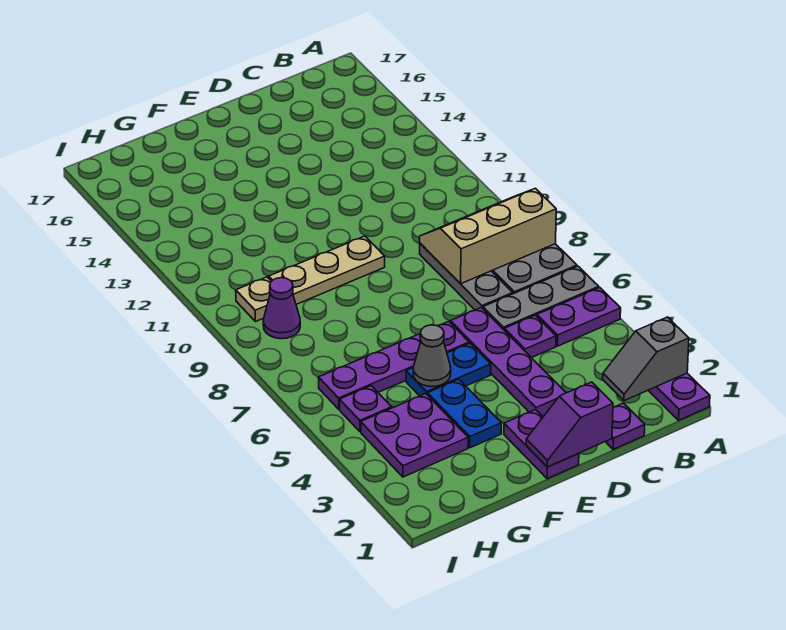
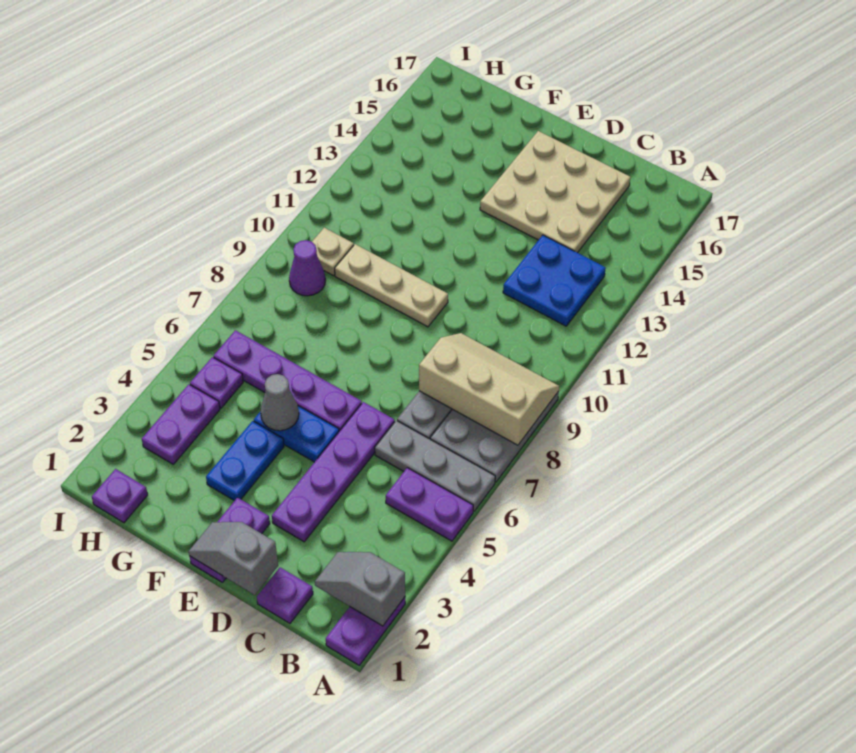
none -> blue plate B12:C13 level 1
purple plate C5 level 1 -> purple plate H1 level 1
none -> tan plate C14:E16 level 1
purple slope D1:E1 level 2 top D -> grey slope D1:E1 level 2 top D
purple plate G3:H4 level 1 -> purple plate H3:H4 level 1

